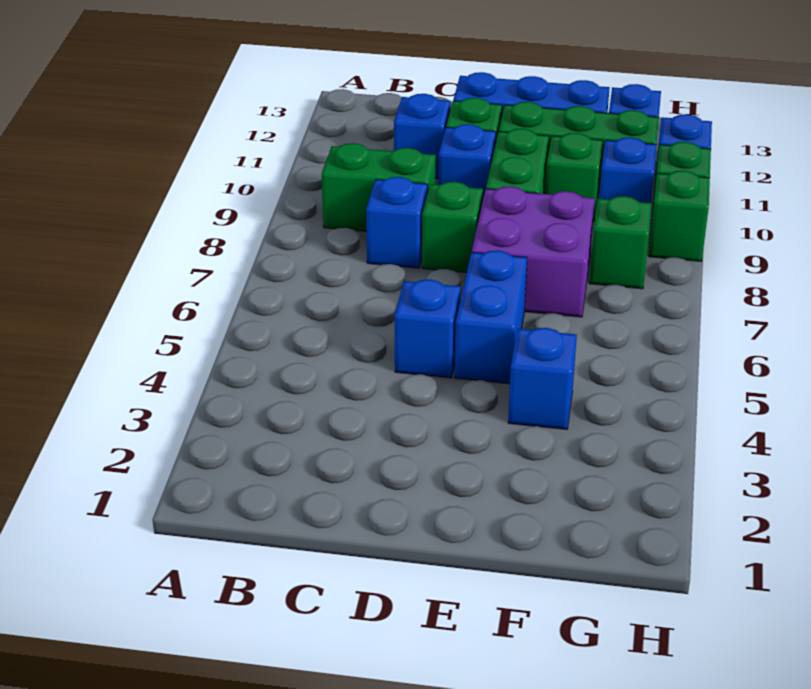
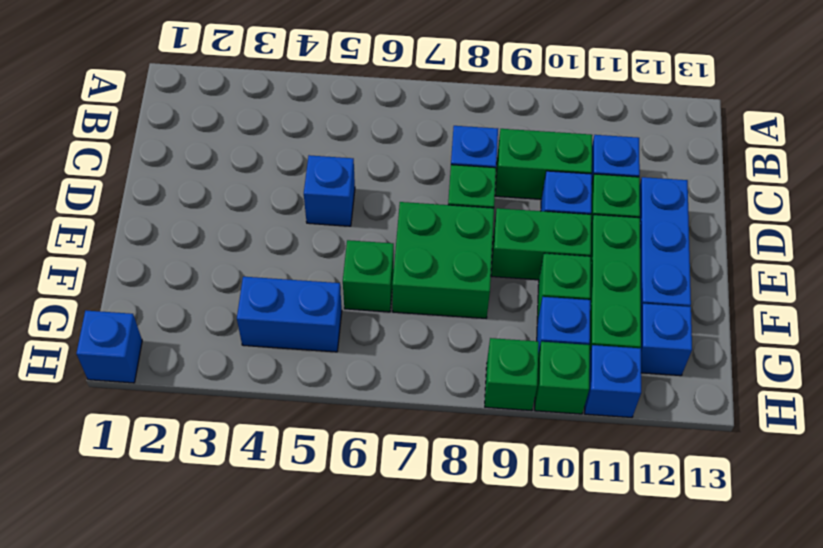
green brick B9:C9 level 1 -> green brick C9:C10 level 1
blue brick E5:E6 level 1 -> blue brick G4:G5 level 1
purple brick E7:F8 level 1 -> green brick E7:F8 level 1
blue brick F4 level 1 -> blue brick H1 level 1
green brick G8 level 1 -> green brick F6 level 1

